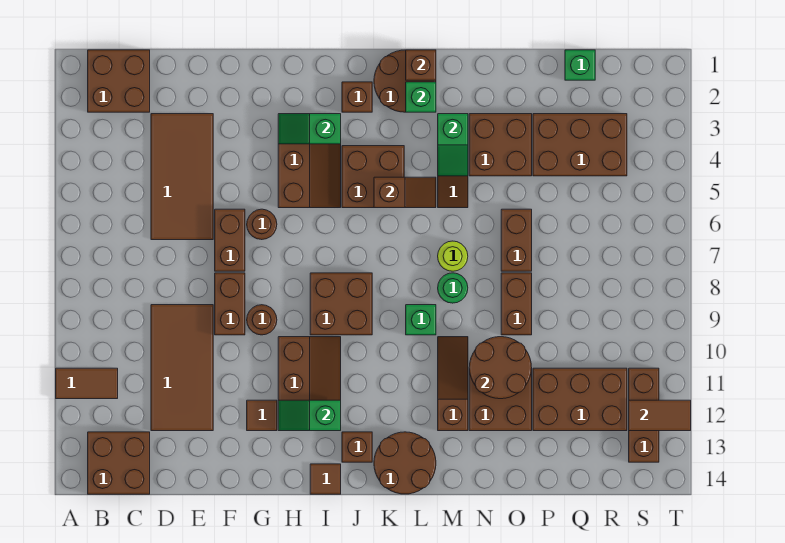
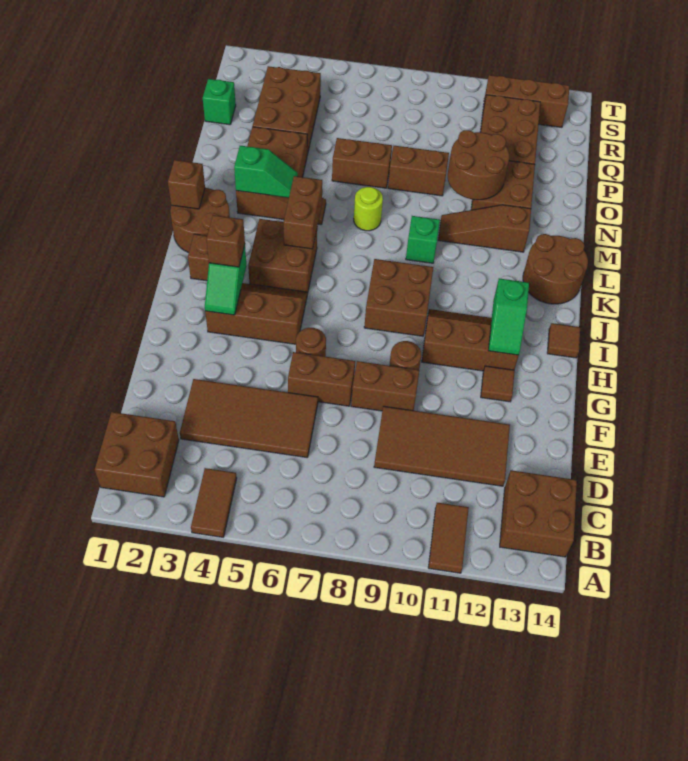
brown brick J13 level 1 -> brown brick I3 level 3
brown slope K5:L5 level 2 top K -> brown brick K5:L5 level 2
green brick L2 level 2 -> none
green round brick M8 level 1 -> none
brown tile S12:T12 level 2 -> brown tile A4:B4 level 1

